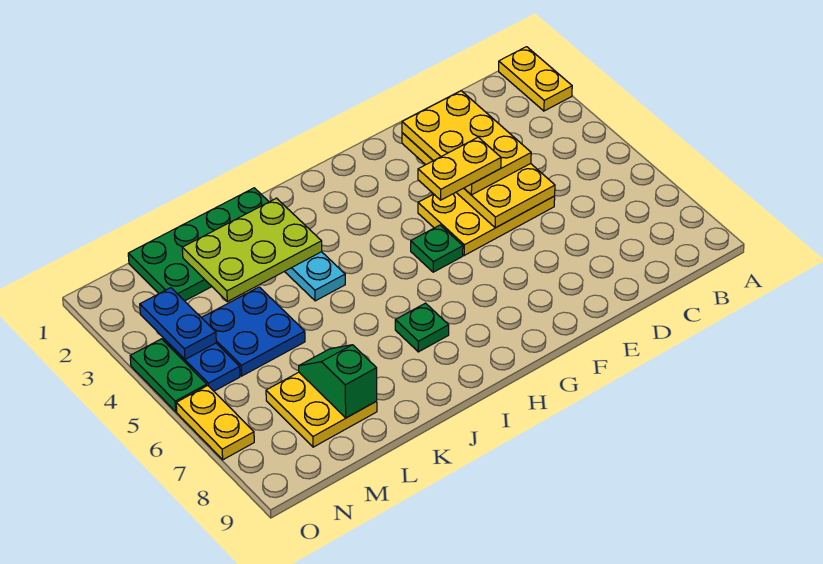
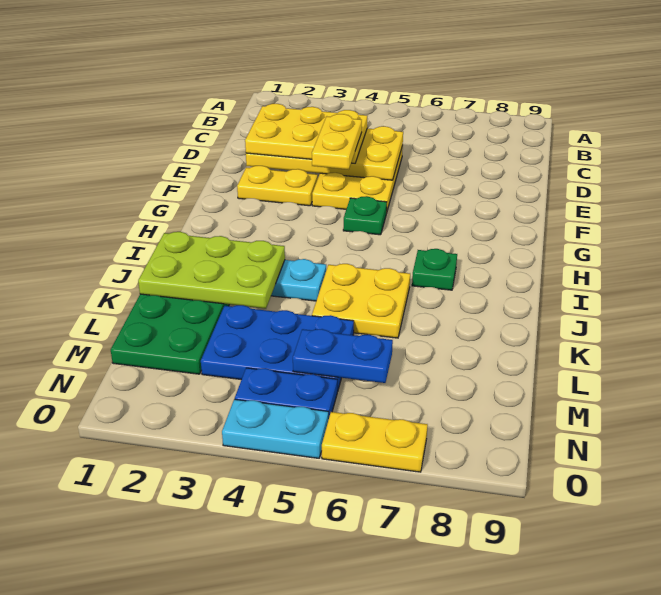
yellow plate A1:A2 level 1 -> yellow plate F2:F3 level 1
lime plate J2:L3 level 2 -> lime plate J1:K3 level 2
blue plate L4:M5 level 1 -> blue plate L3:M5 level 1
yellow plate L7:M8 level 1 -> yellow plate J5:K6 level 1
green slope L7:L8 level 2 top 8 -> none
blue plate N3:N4 level 2 -> blue plate M5:M6 level 2
green plate O4:O5 level 1 -> cyan plate O4:O5 level 1

